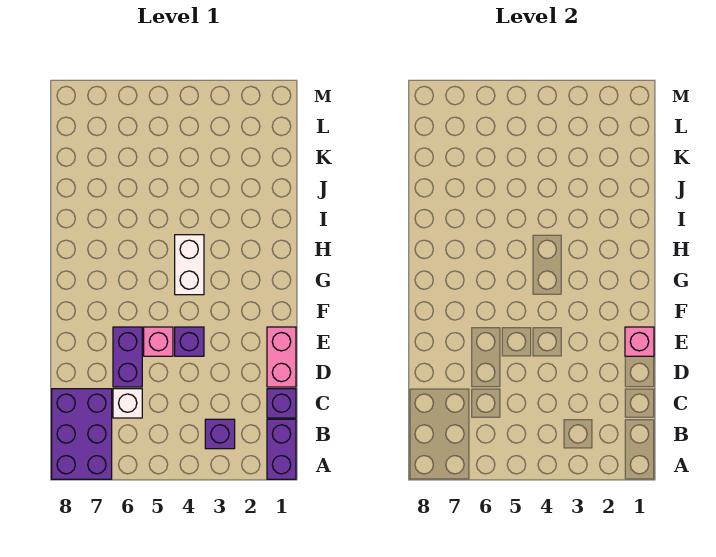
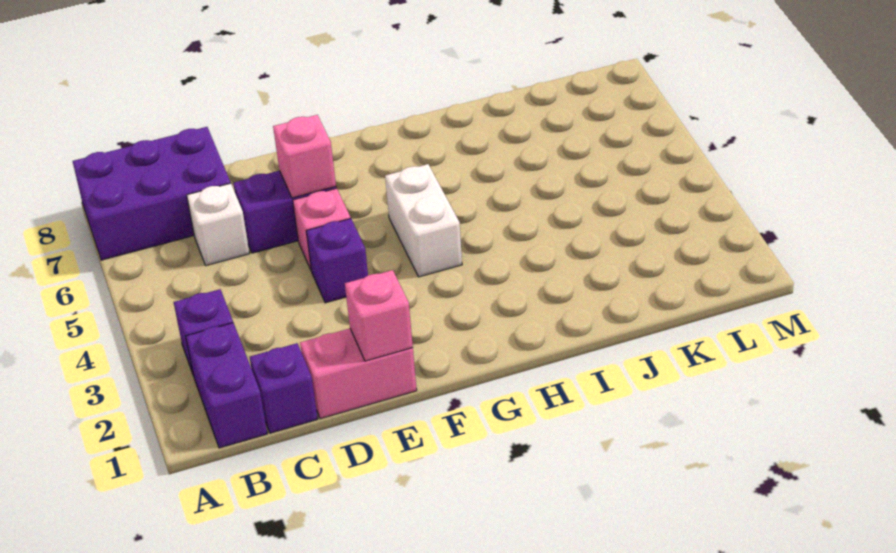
purple brick A1:B1 level 1 -> purple brick B1:B2 level 1
none -> pink brick E6 level 2
white brick G4:H4 level 1 -> white brick G4:G5 level 1

